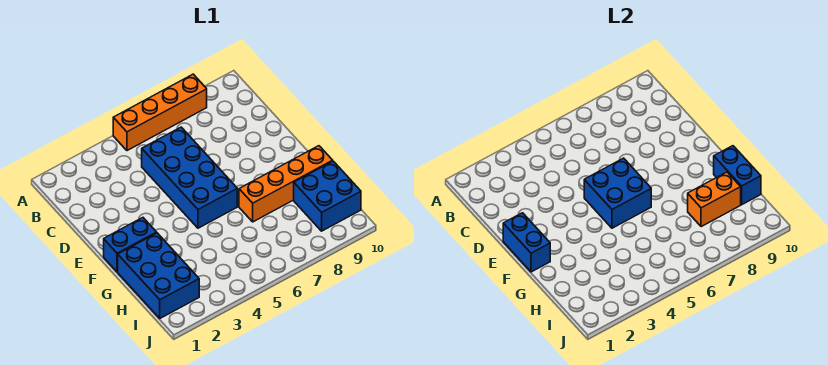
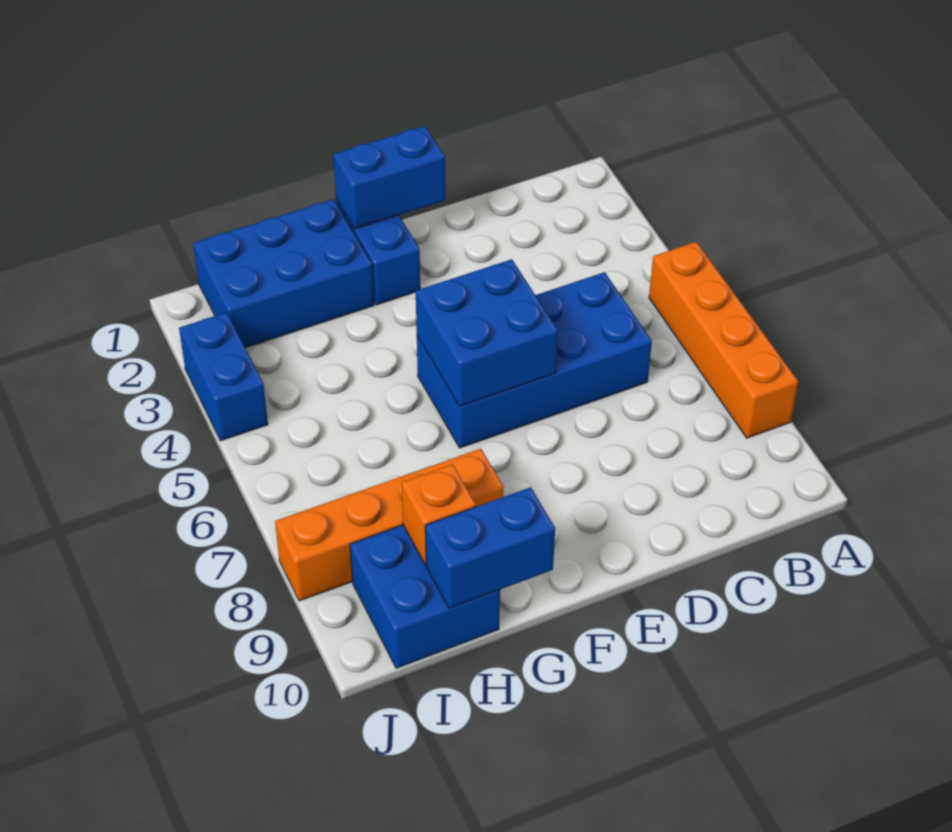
orange brick G7:G10 level 1 -> orange brick G8:J8 level 1
orange brick H8:H9 level 2 -> orange brick H9 level 2
none -> blue brick J3:J4 level 1

